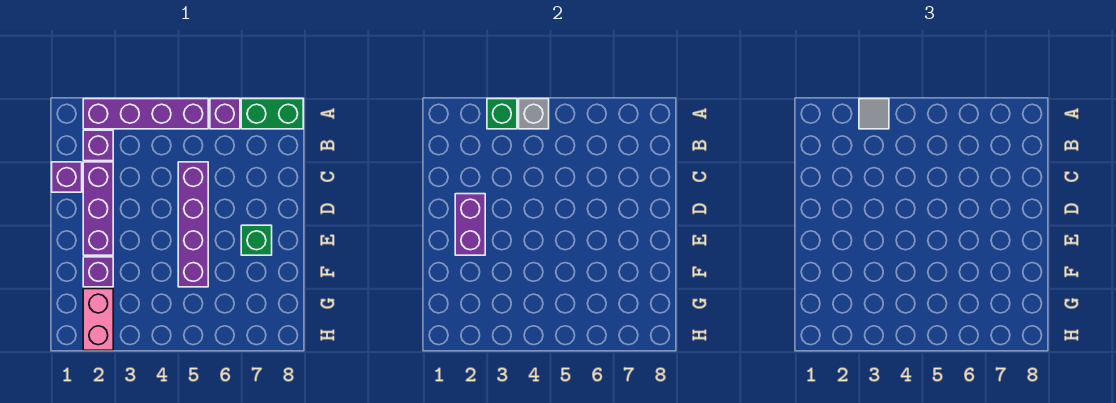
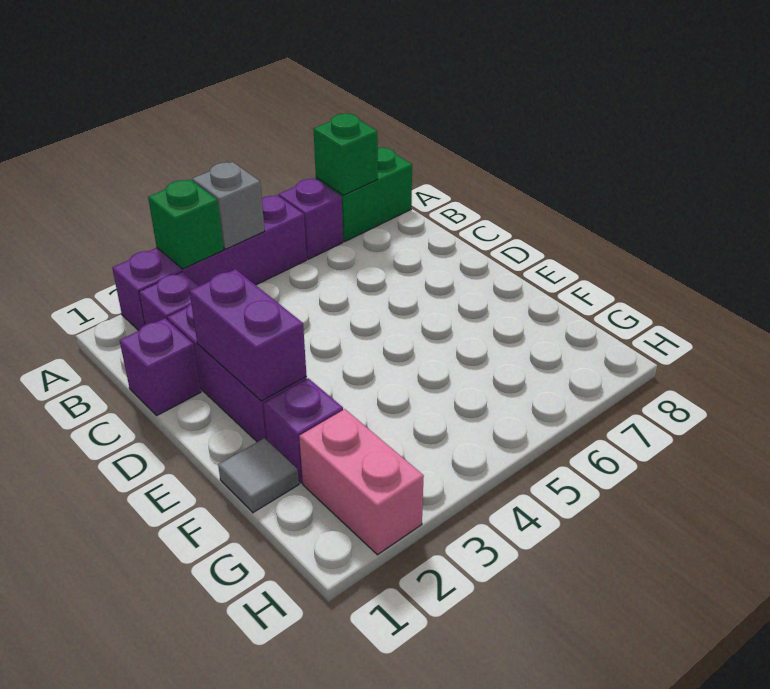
grey tile A3 level 3 -> grey tile F1 level 1
purple brick C5:F5 level 1 -> none
green brick E7 level 1 -> green brick A7 level 2

